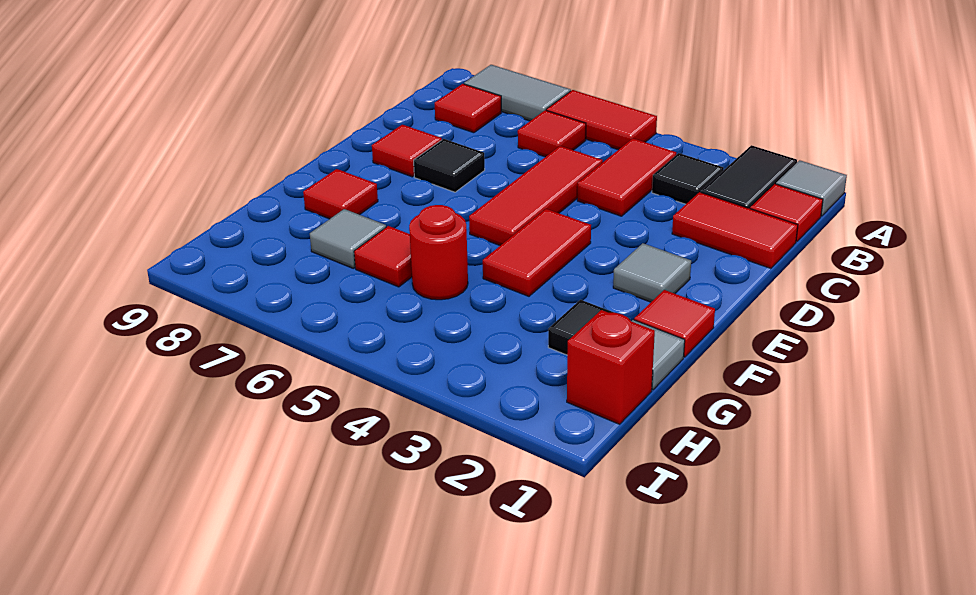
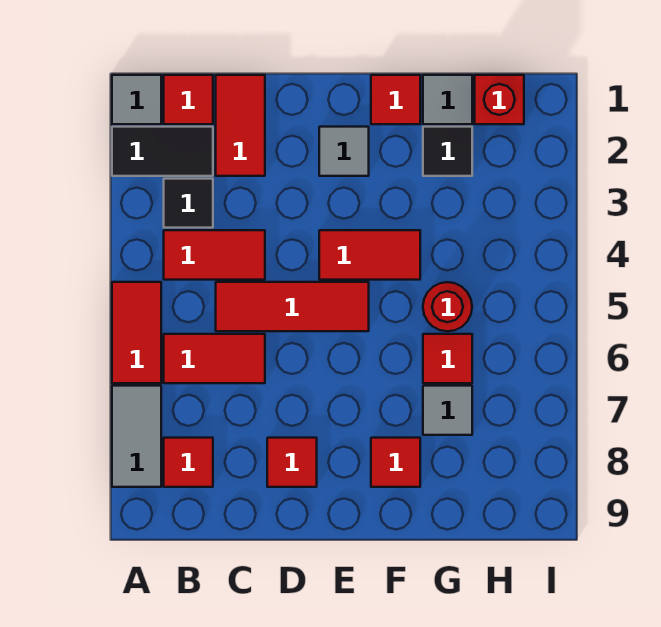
red tile B6 level 1 -> red tile B6:C6 level 1
black tile D7 level 1 -> none

